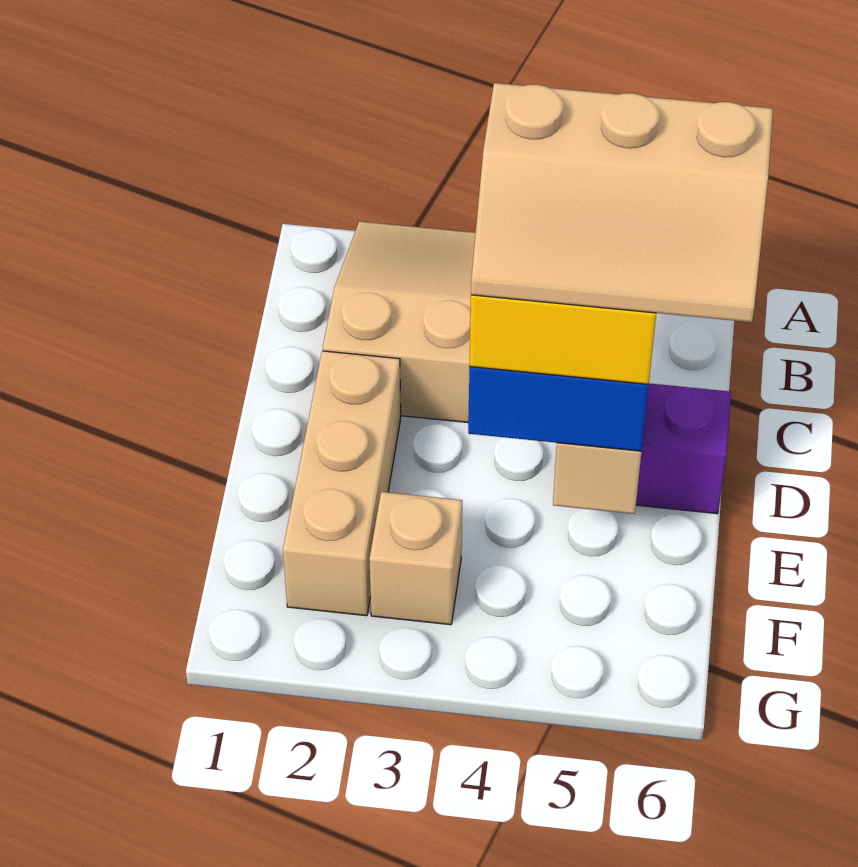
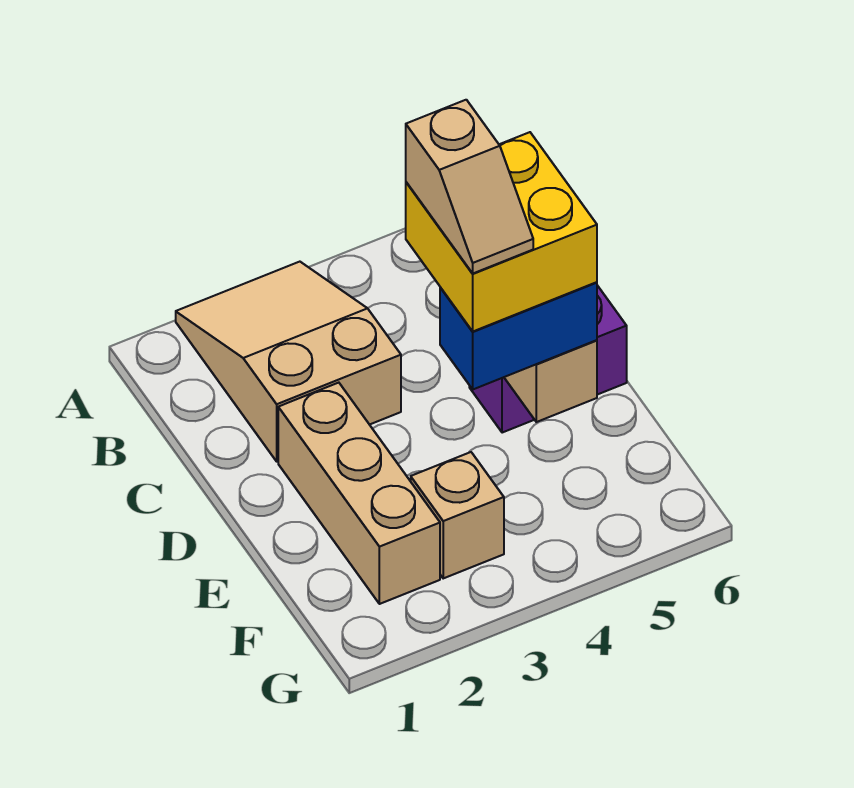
tan slope D4:E6 level 5 top D -> tan slope D4:E4 level 5 top D

